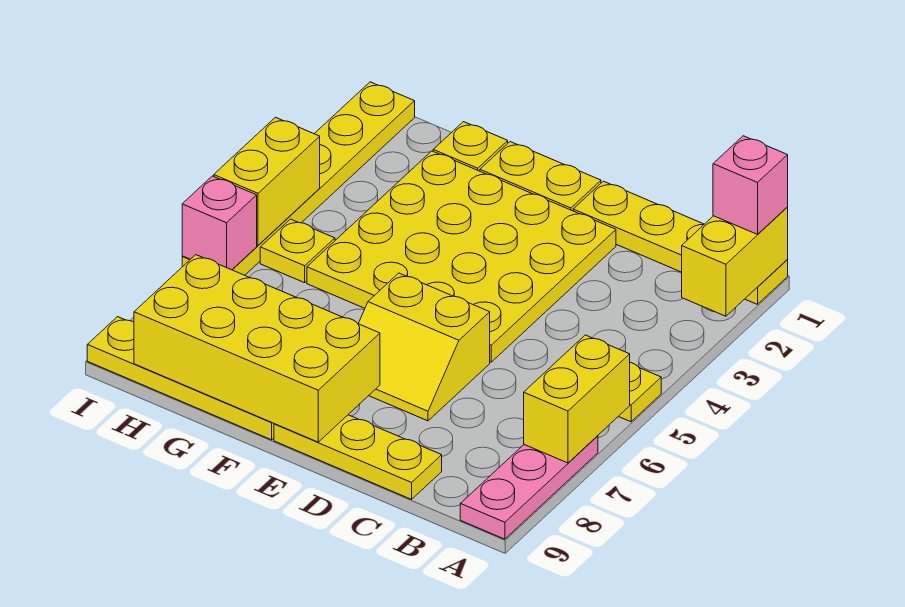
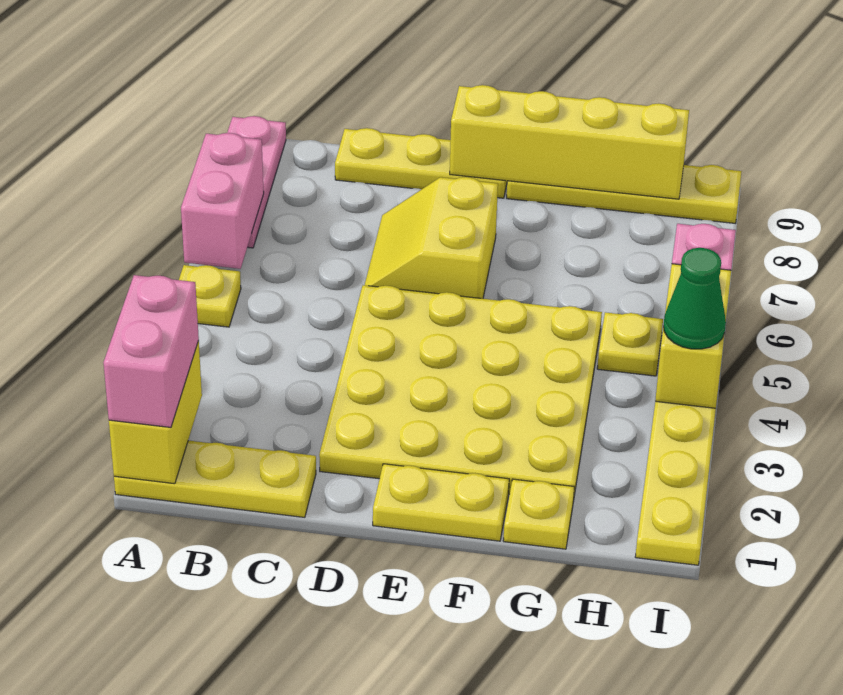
yellow plate A1:D1 level 1 -> yellow plate A1:C1 level 1
pink brick A1 level 3 -> pink brick A1:A2 level 3
yellow brick A6:A7 level 2 -> pink brick A6:A7 level 2
yellow slope D6:E7 level 1 top 6 -> yellow slope D6:E7 level 1 top E
yellow brick E8:H9 level 2 -> yellow brick E9:H9 level 2
none -> green cone I4 level 3

